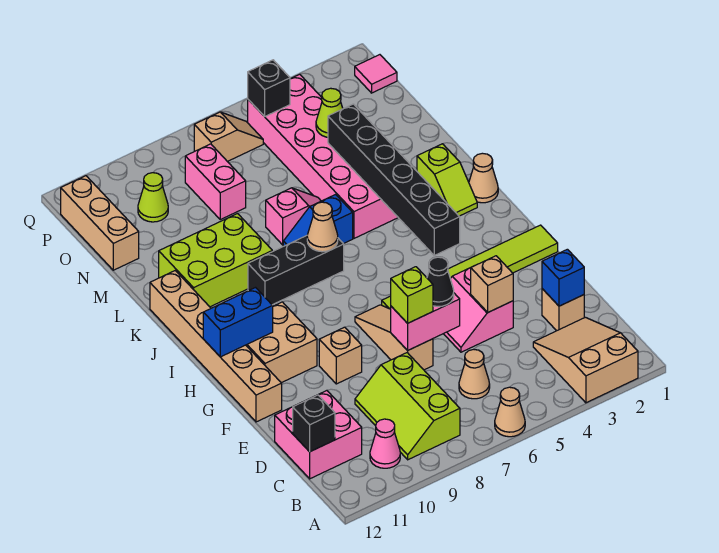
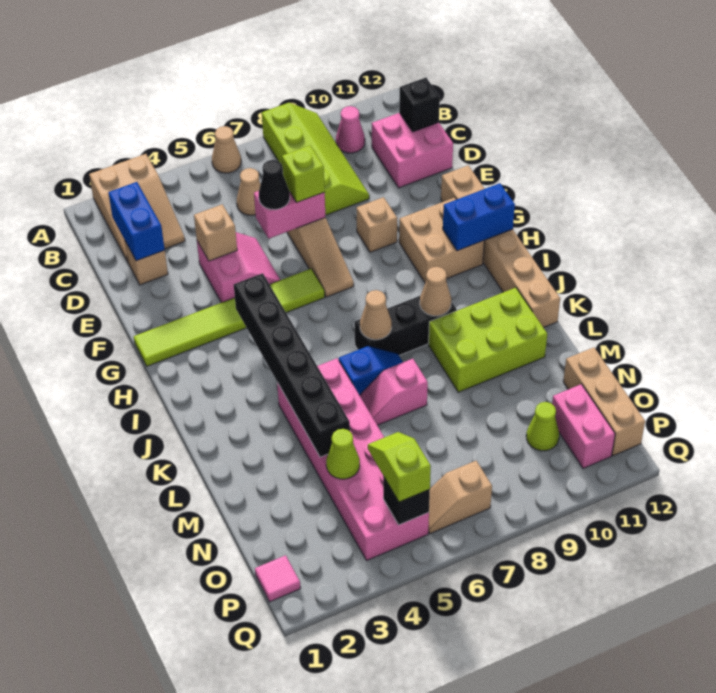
lime slope B8:D9 level 1 top 8 -> lime slope A8:D9 level 1 top 8
blue brick D2 level 2 -> blue brick C2:D2 level 2
tan cone J1 level 1 -> tan cone J9 level 2
lime slope J2:K2 level 1 top K -> lime slope O5:P5 level 3 top P
pink brick N8:O8 level 1 -> pink brick O11:P11 level 1

